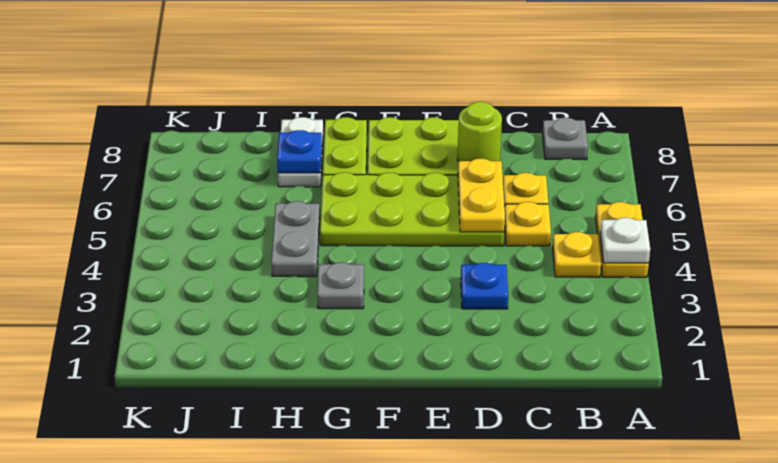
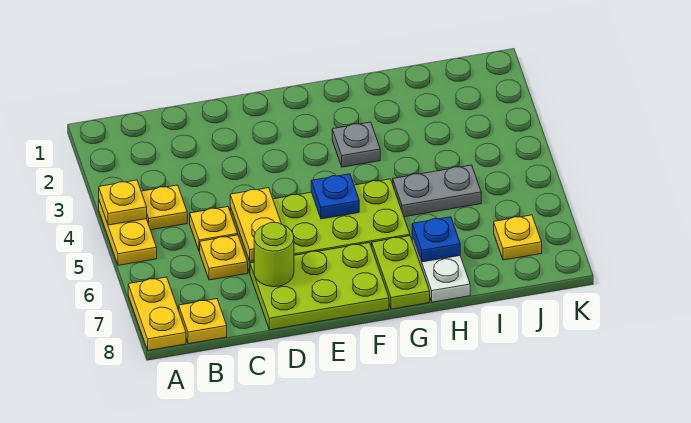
white plate A4 level 2 -> yellow plate A4 level 2
none -> yellow plate A7:A8 level 1
grey plate B8 level 1 -> yellow plate B8 level 1
blue plate D3 level 1 -> blue plate F5 level 2
grey plate H4:H5 level 1 -> grey plate H5:I5 level 1
none -> yellow plate J7 level 1

